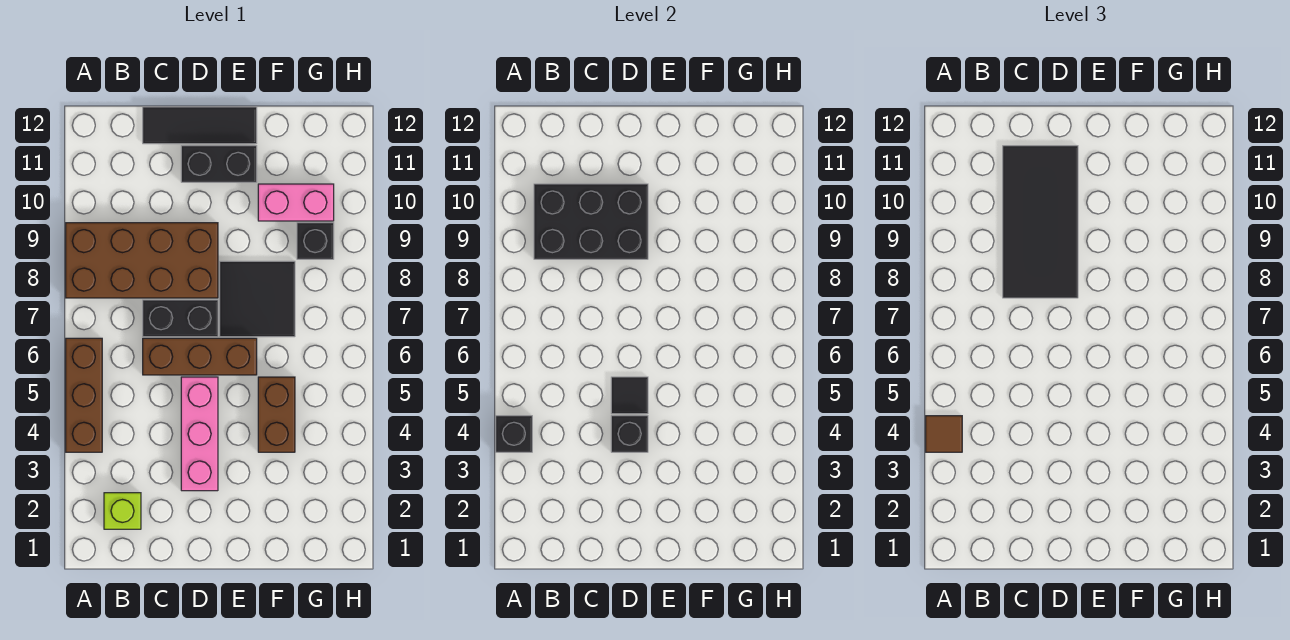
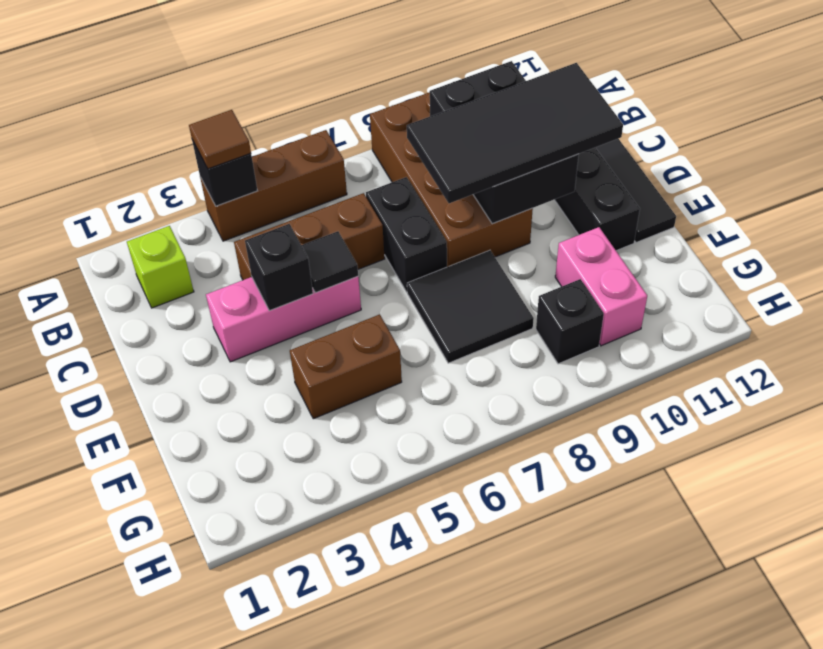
brown brick C6:E6 level 1 -> brown brick C4:C6 level 1

